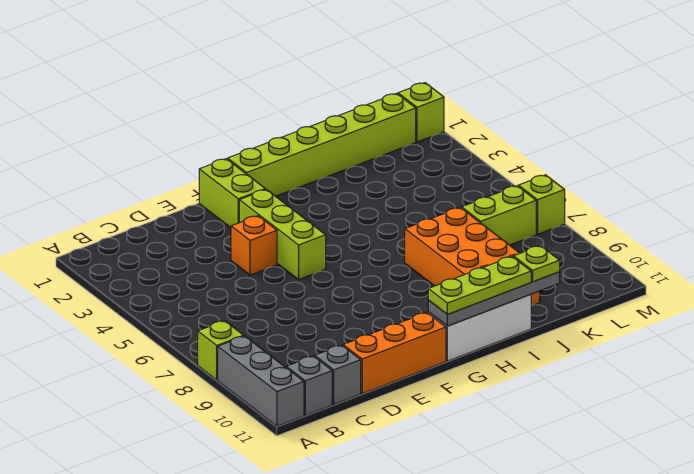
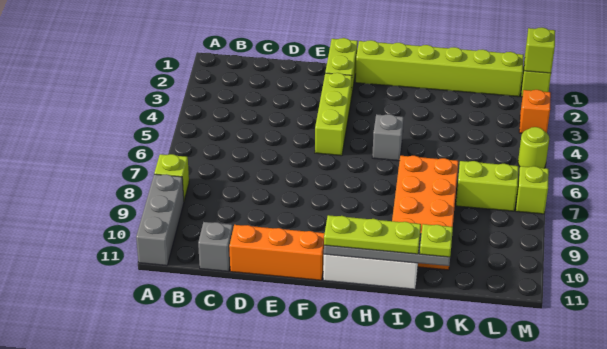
grey brick B11 level 1 -> grey brick H5 level 1
orange brick E4 level 1 -> orange brick M3 level 1
none -> lime brick M1 level 2
none -> lime round brick M5 level 1

